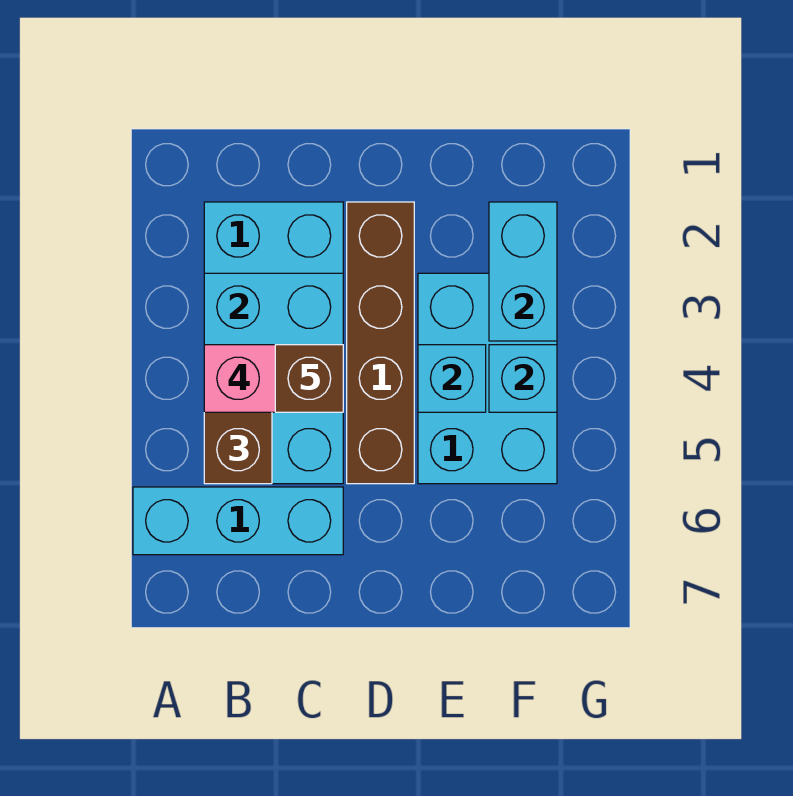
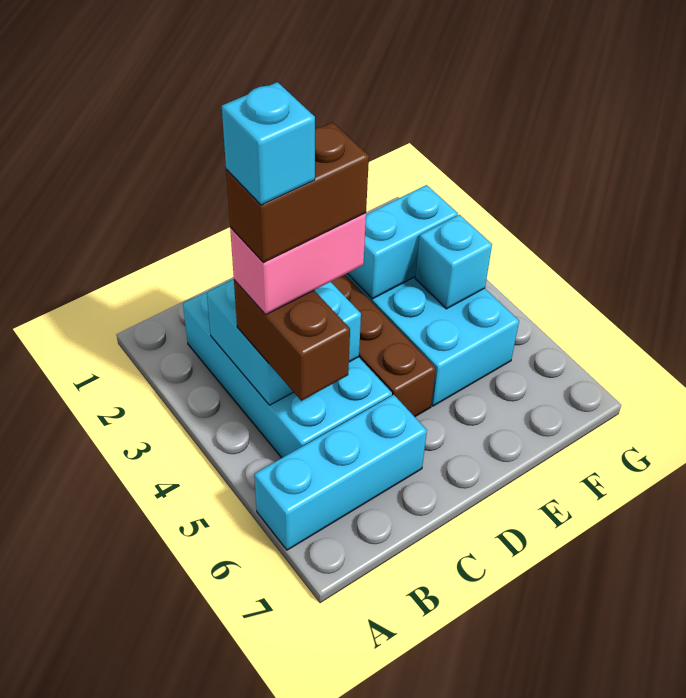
brown brick C4 level 5 -> brown brick B4:C4 level 5
cyan brick E4 level 2 -> cyan brick B4 level 6
cyan brick F2:F3 level 2 -> cyan brick E3:F3 level 2

